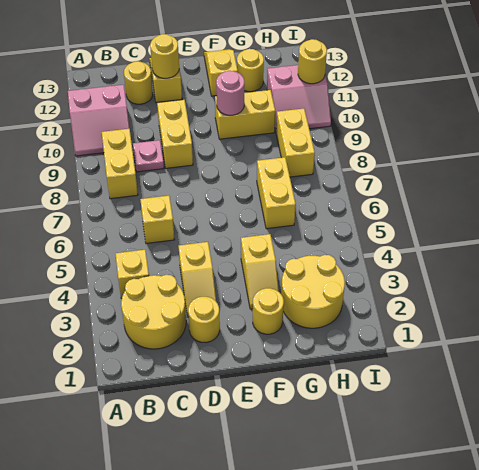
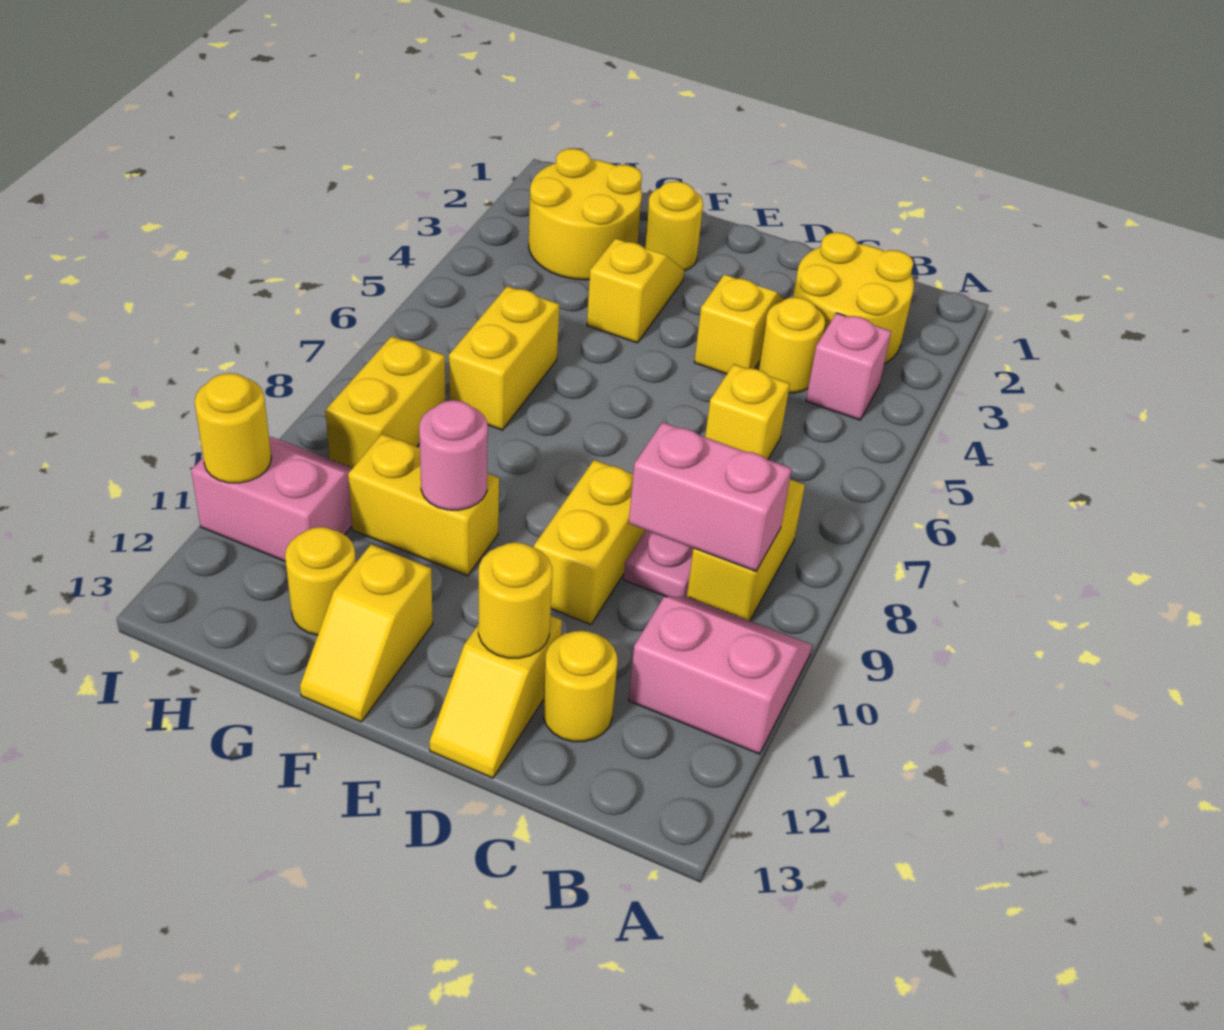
yellow brick B4 level 1 -> pink brick B4 level 1
none -> pink brick B9:C9 level 2
yellow round brick D2 level 1 -> yellow round brick C4 level 1

